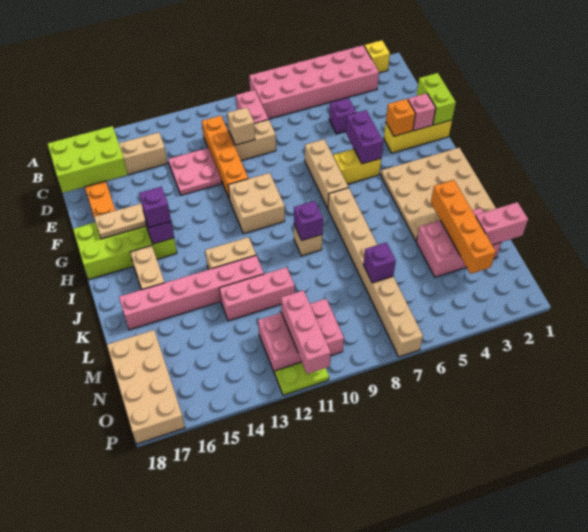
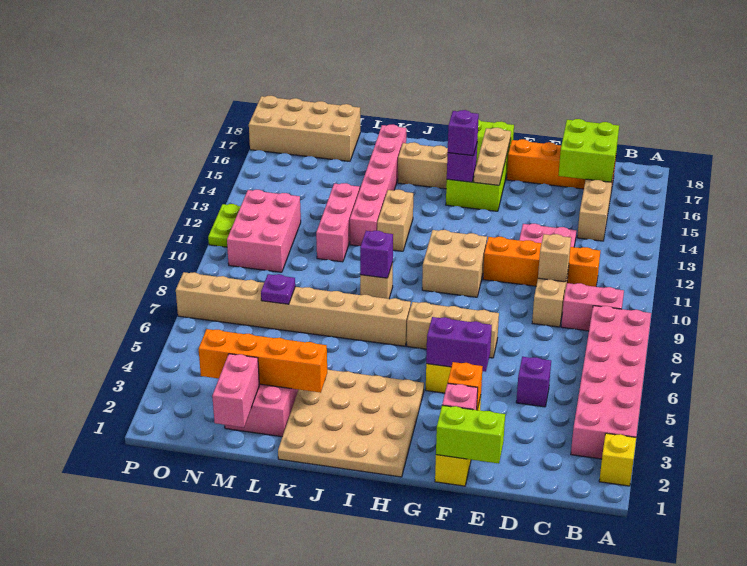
lime brick C16:D18 level 2 -> lime brick C16:D17 level 2
purple brick M7 level 2 -> purple plate M7 level 2
pink brick N11:P11 level 2 -> none

